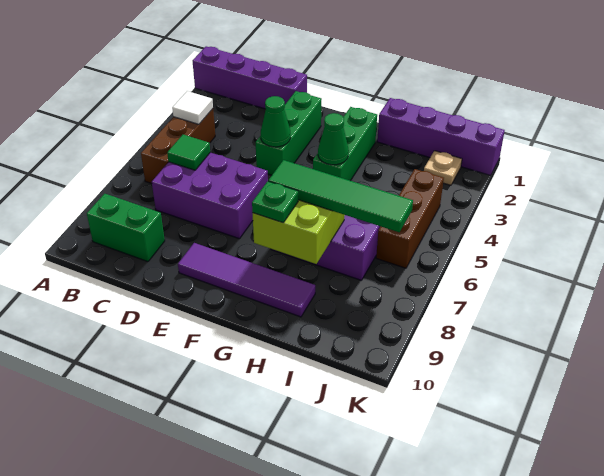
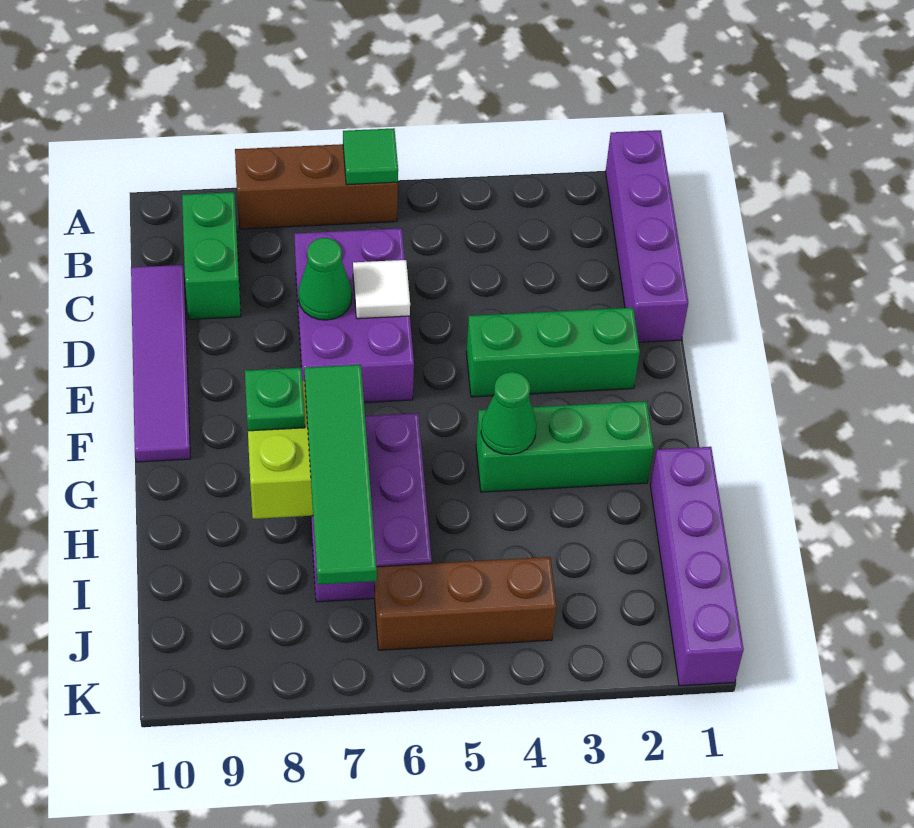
brown brick B4:B6 level 1 -> brown brick A6:A8 level 1
white tile B4 level 2 -> white tile D6 level 2
green tile C6 level 2 -> green tile A6 level 2
green cone E4 level 2 -> green cone D7 level 2
purple tile E9:H9 level 1 -> purple tile C10:F10 level 1
tan plate J2 level 1 -> none

